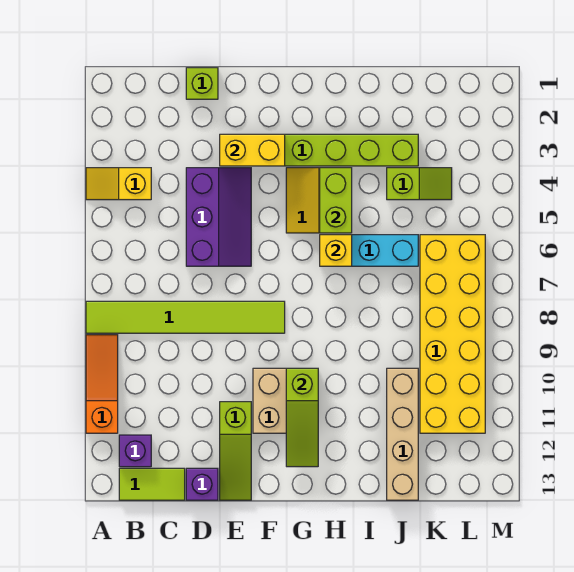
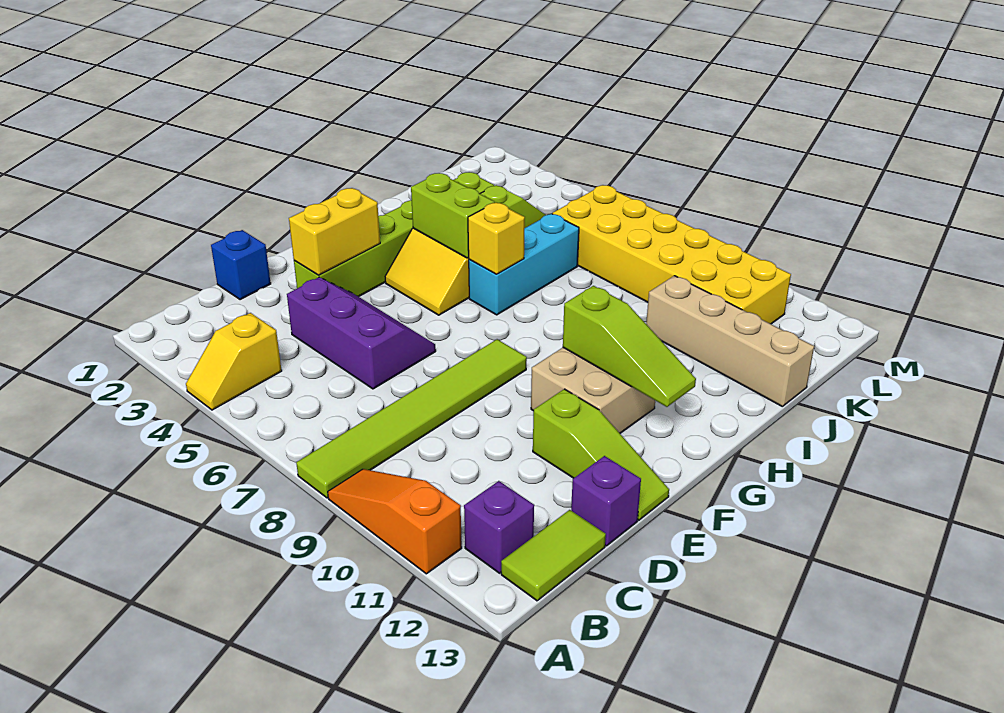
lime brick D1 level 1 -> blue brick D1 level 1

